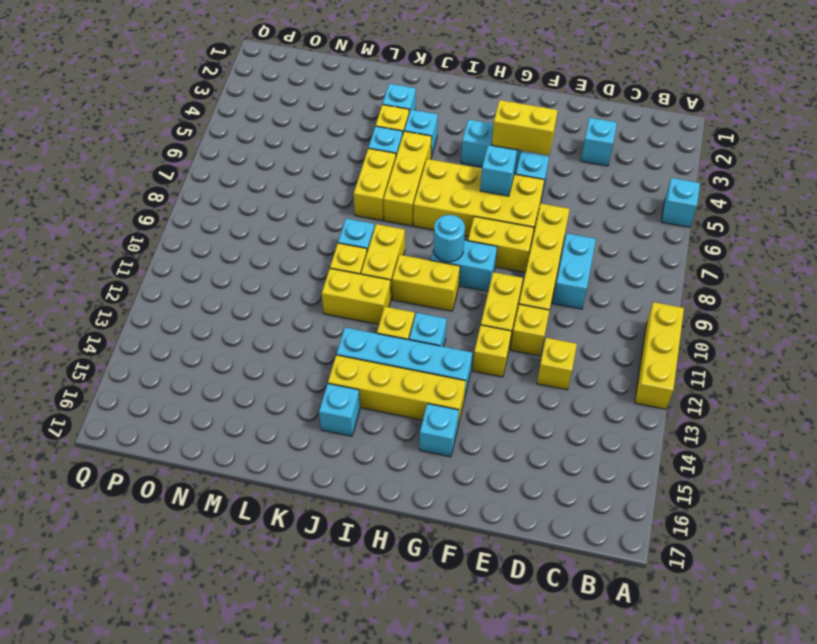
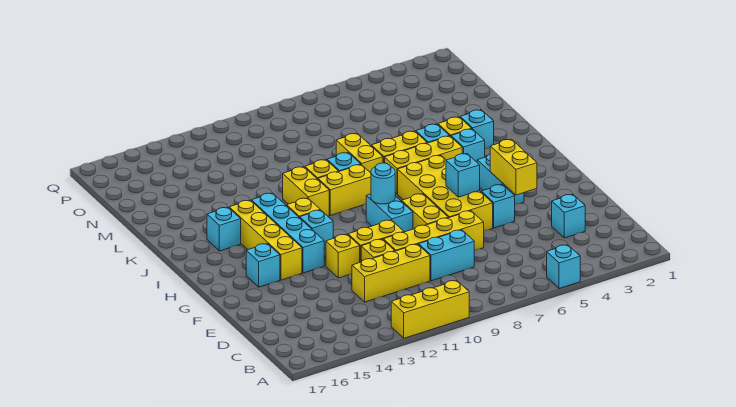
yellow brick D12 level 1 -> yellow brick D10:D12 level 1
yellow brick H10:I10 level 1 -> yellow brick K8:L8 level 1

